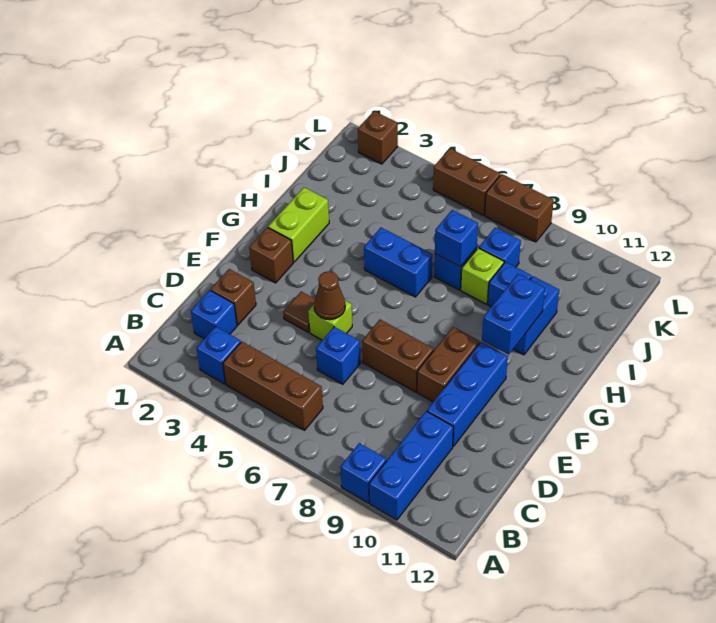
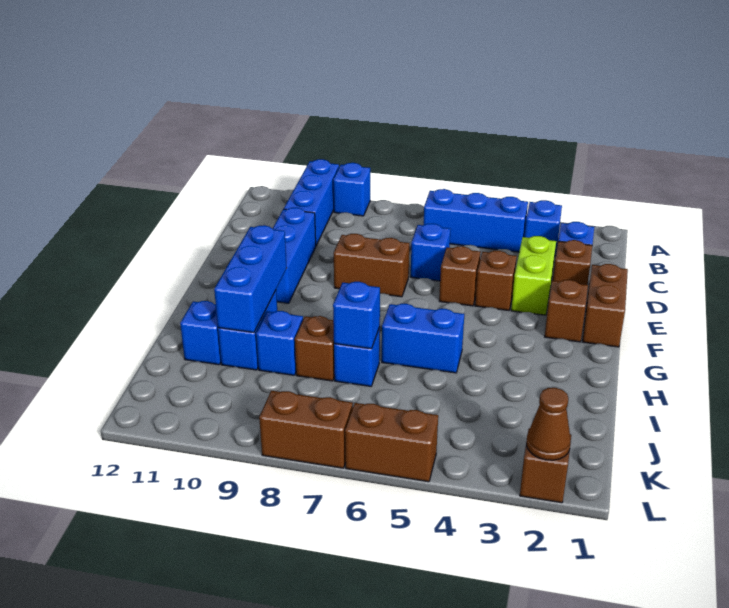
brown brick B4:B6 level 1 -> blue brick B4:B6 level 1
brown tile E4 level 1 -> brown brick E4 level 1
lime brick E5 level 1 -> brown brick E5 level 1
brown cone E5 level 2 -> brown cone L2 level 2
brown brick E9:F9 level 1 -> brown brick E1:F1 level 1
lime brick G2:H2 level 1 -> lime brick D3:E3 level 1
blue brick G10:H10 level 2 -> blue brick G10:I10 level 2
lime brick I8 level 1 -> brown brick I8 level 1
blue brick J8 level 1 -> blue brick I11 level 1

